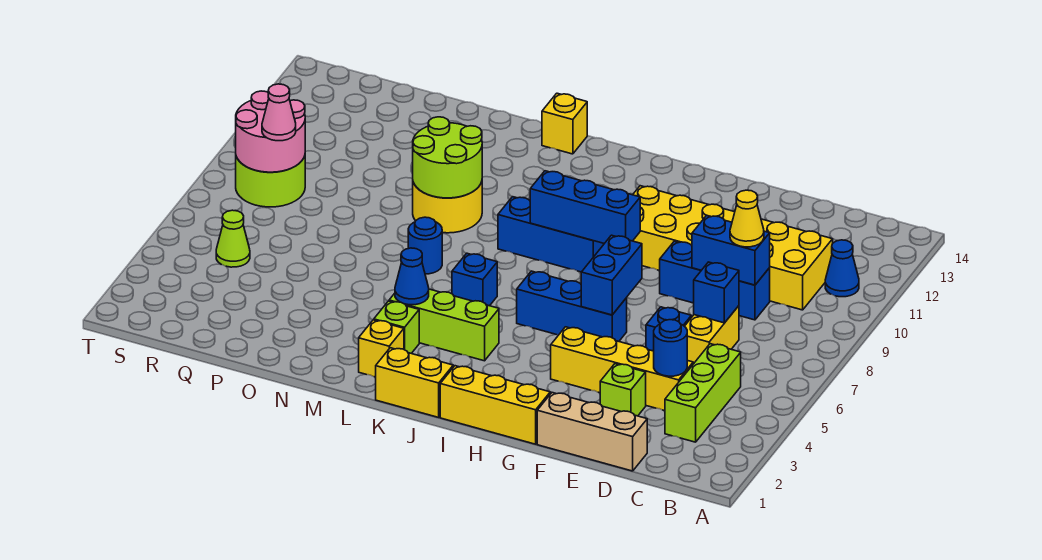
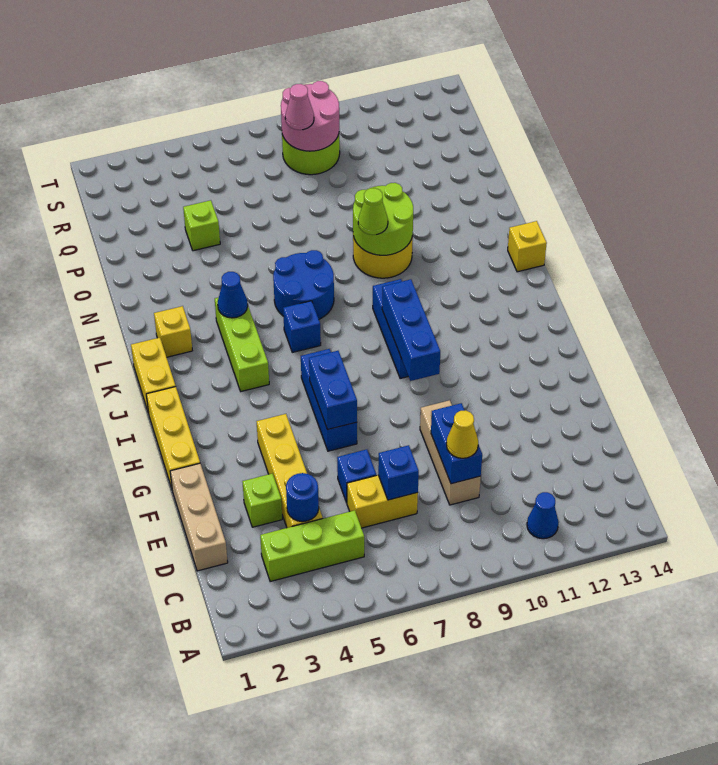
yellow brick C10:H11 level 1 -> none
blue brick D9:F9 level 1 -> tan brick D9:F9 level 1
blue brick G6:G7 level 2 -> blue brick G6:H6 level 2
lime brick L3 level 1 -> lime brick P4 level 1
blue round brick M7 level 1 -> blue round brick L6:M7 level 1
lime cone R5 level 1 -> lime cone M9 level 3

